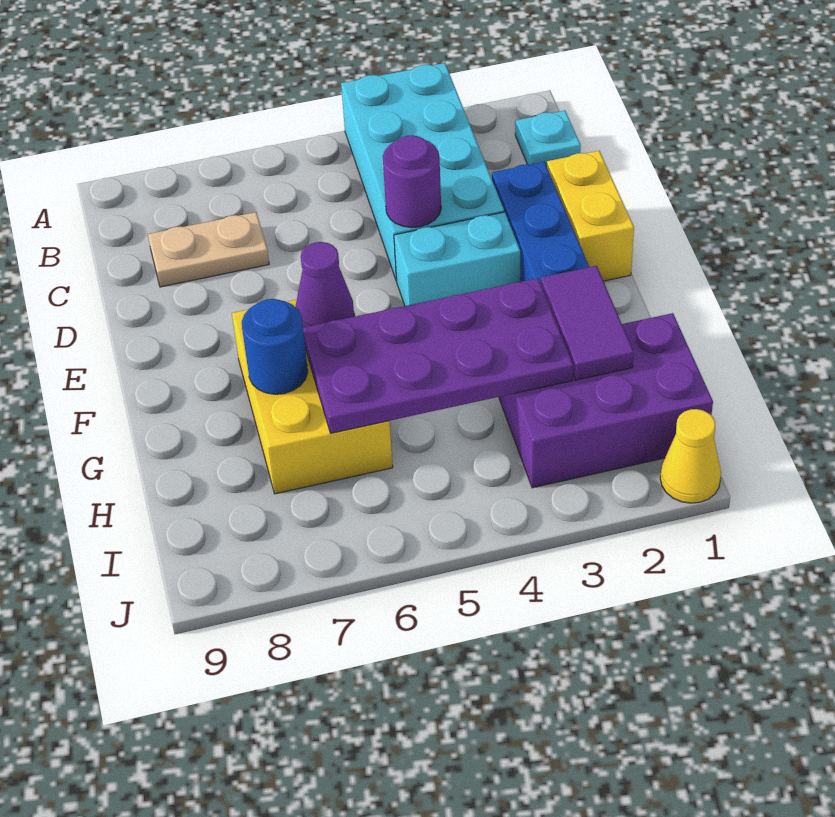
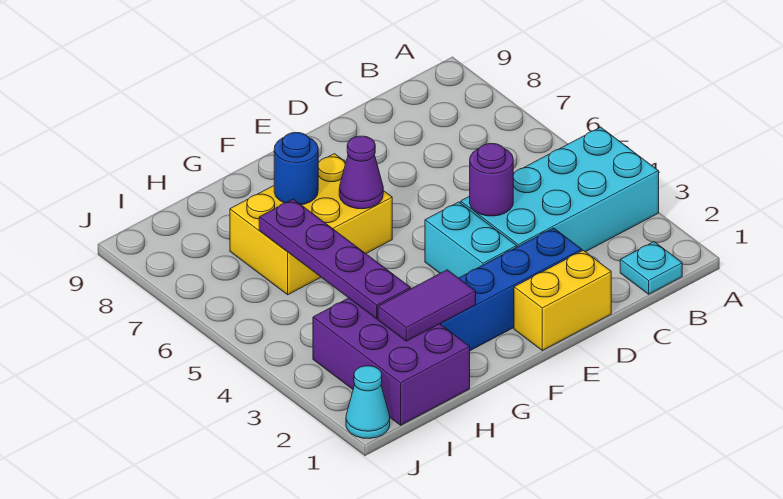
tan plate C7:C8 level 1 -> none
purple plate G3:H6 level 2 -> purple plate H3:H6 level 2
yellow cone J1 level 1 -> cyan cone J1 level 1

